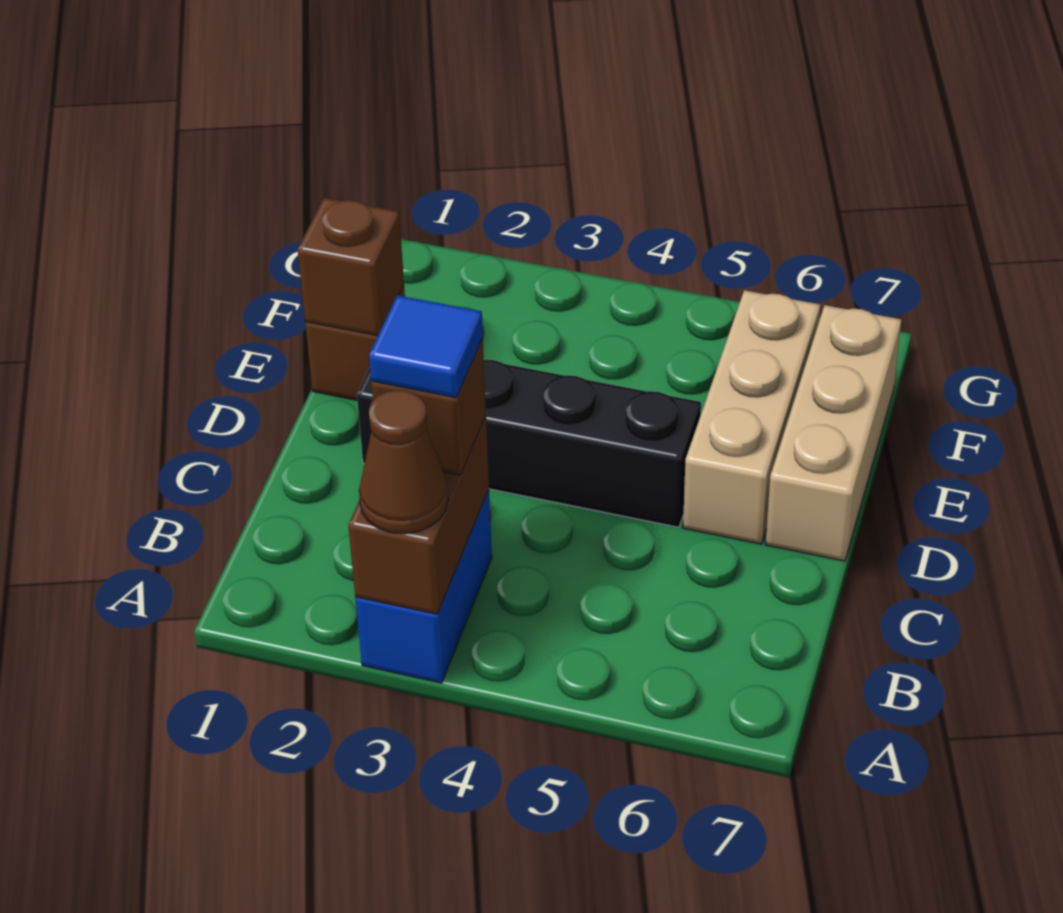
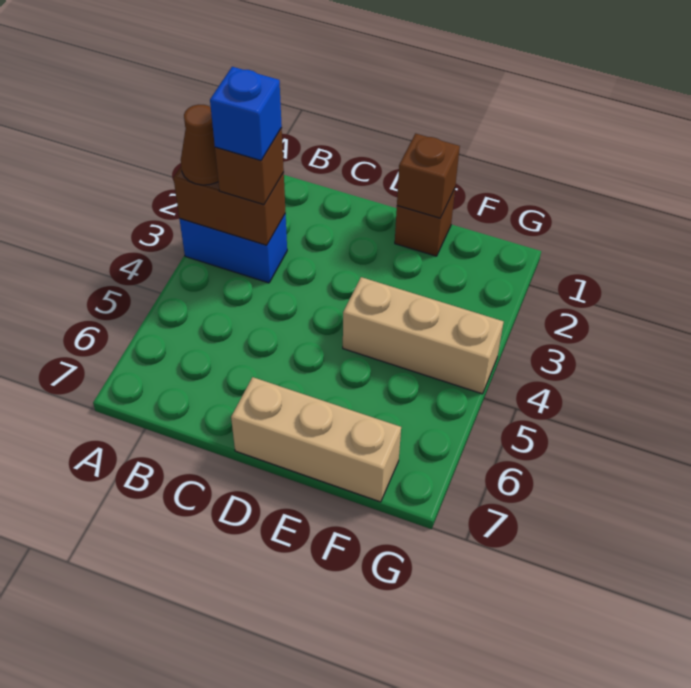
blue tile B3 level 4 -> blue brick B3 level 4
black brick D2:D5 level 1 -> none
tan brick D6:F6 level 1 -> tan brick E4:G4 level 1

